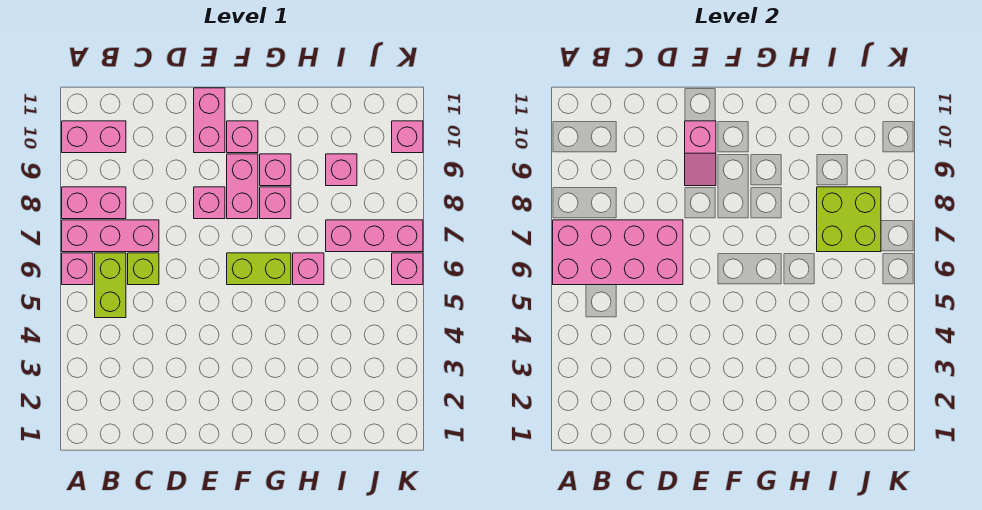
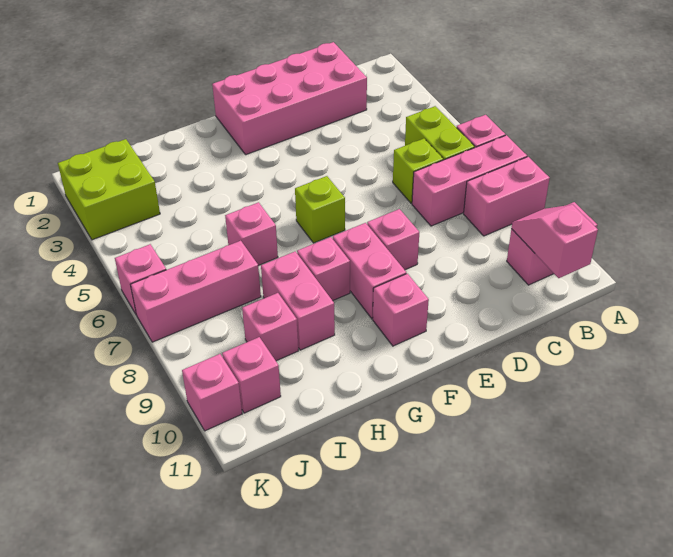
pink brick A6:D7 level 2 -> pink brick C1:F2 level 1
pink slope E9:E10 level 2 top 10 -> pink slope B10:B11 level 2 top 11
pink brick E10:E11 level 1 -> pink brick H8:H9 level 1
lime brick F6:G6 level 1 -> lime brick F6 level 1
pink brick G9 level 1 -> pink brick J10 level 1
lime brick I7:J8 level 2 -> lime brick J2:K3 level 1

